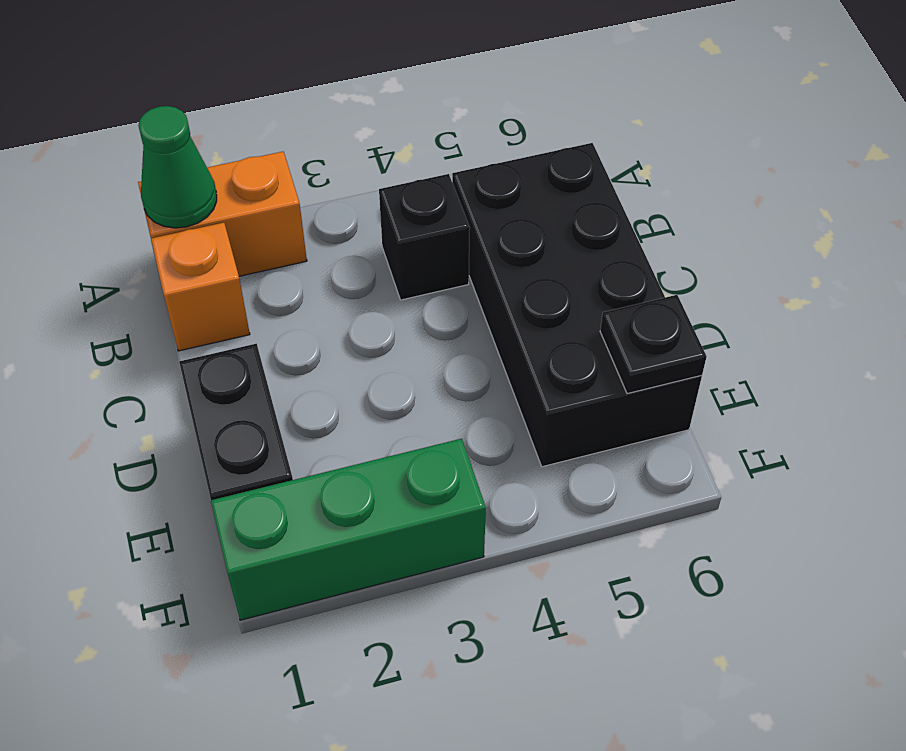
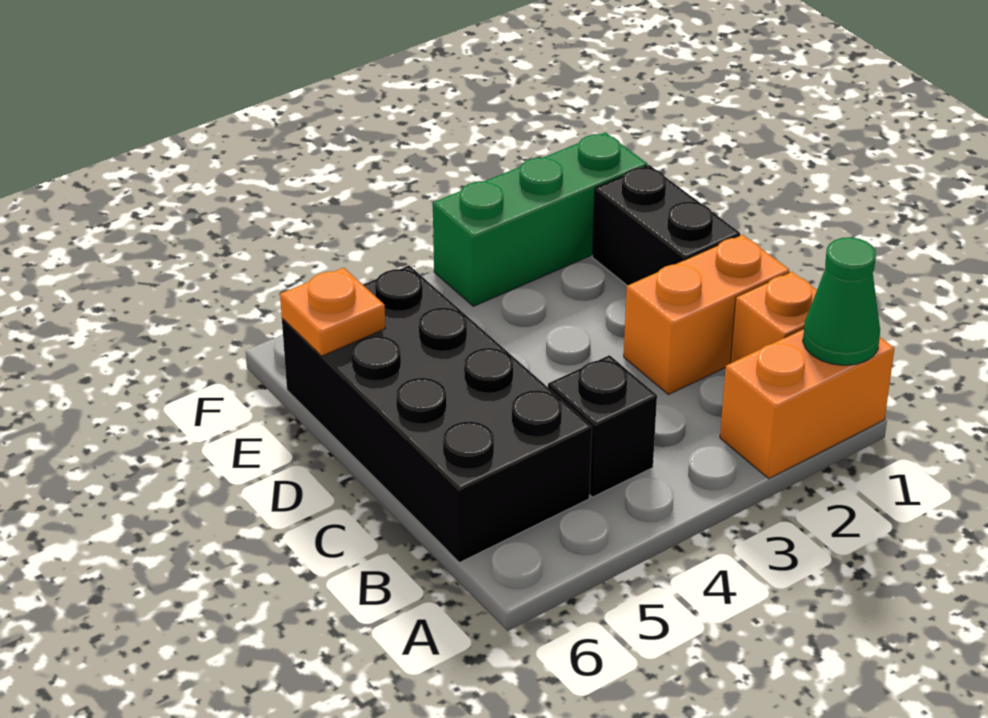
none -> orange brick C1:C2 level 1
black plate E6 level 2 -> orange plate E6 level 2

